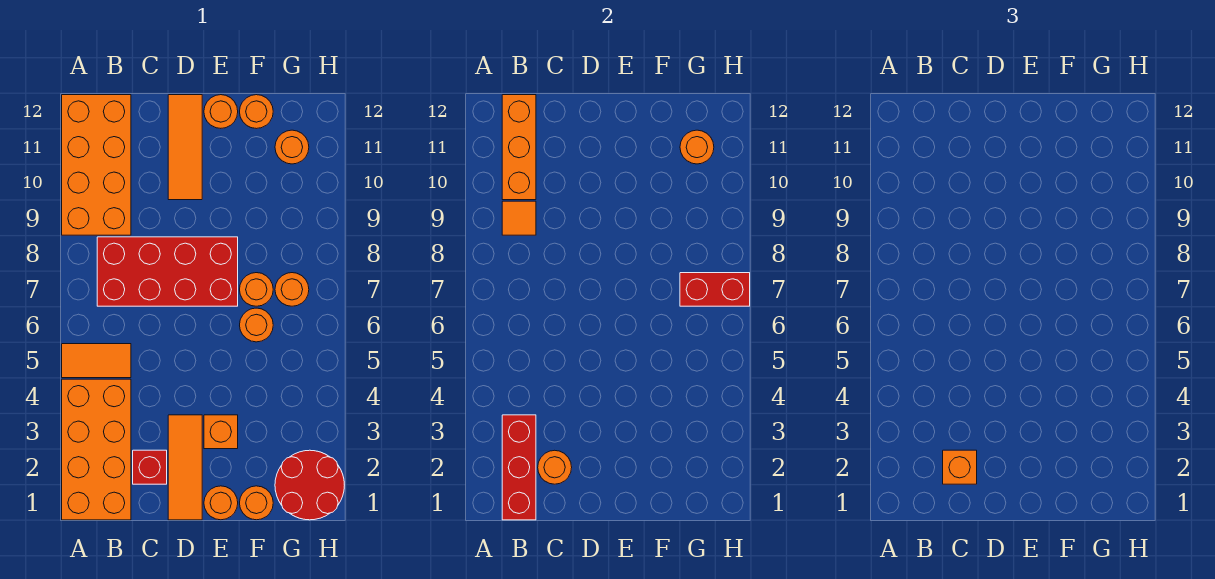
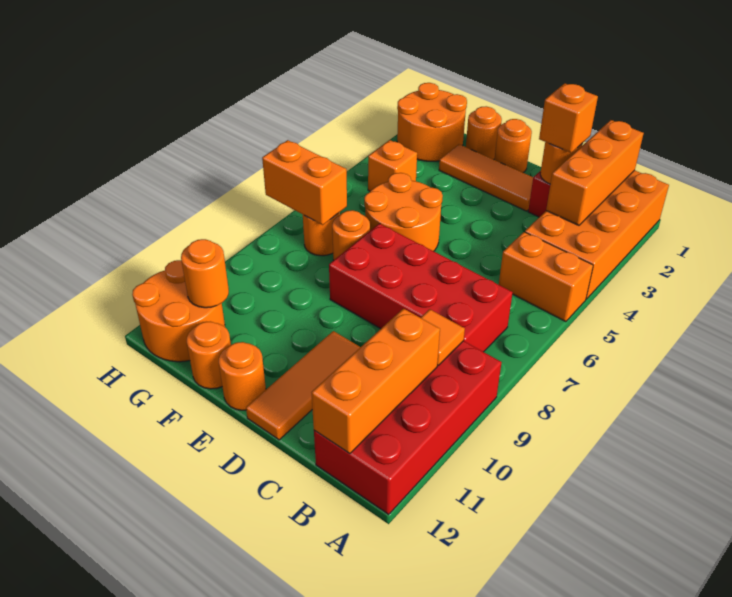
orange tile A5:B5 level 1 -> orange brick A5:B5 level 1
orange brick A9:B12 level 1 -> red brick A9:B12 level 1
red brick B1:B3 level 2 -> orange brick B1:B3 level 2
orange tile D1:D3 level 1 -> orange tile D2:F2 level 1
orange brick E3 level 1 -> orange brick G4 level 1
orange round brick F6 level 1 -> orange round brick E5:F6 level 1
red round brick G1:H2 level 1 -> orange round brick G1:H2 level 1
red brick G7:H7 level 2 -> orange brick G7:H7 level 2
orange round brick G11 level 1 -> orange round brick G11:H12 level 1

